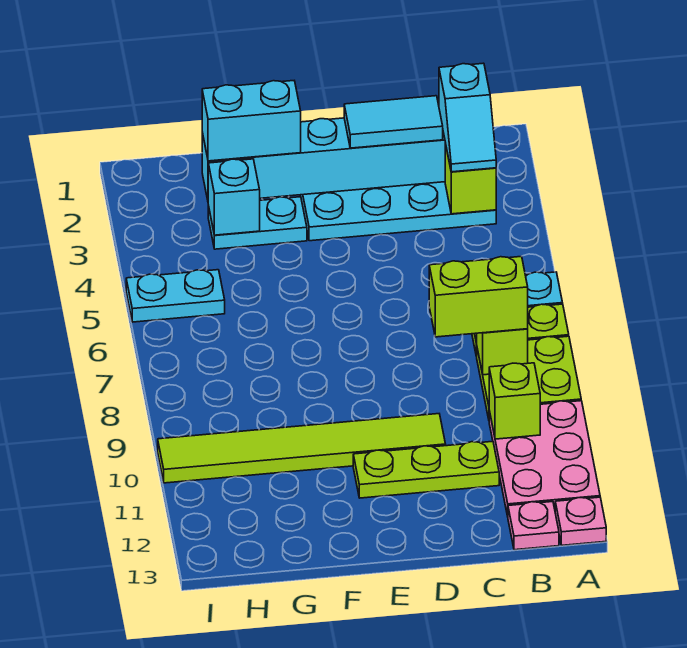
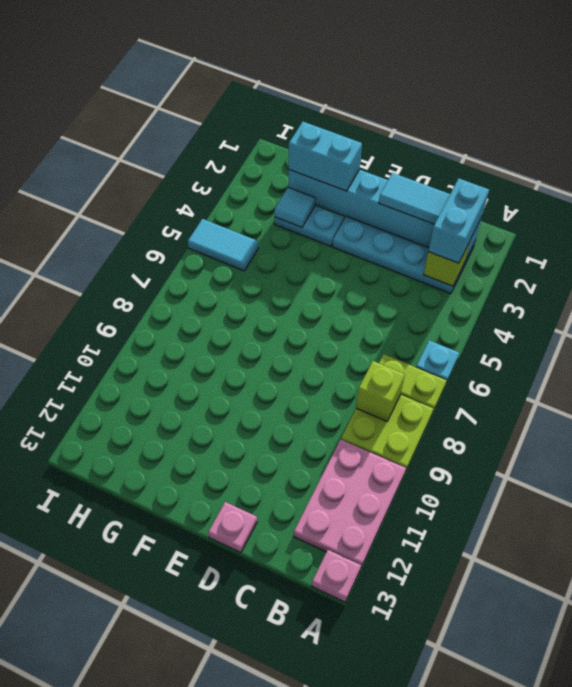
cyan slope B2:B3 level 3 top 2 -> cyan brick B2:B3 level 3
lime brick B8:C8 level 3 -> none
lime brick B10 level 2 -> none
pink plate B13 level 1 -> pink plate D13 level 1
lime plate C11:E11 level 1 -> none
lime tile D10:I10 level 1 -> none
cyan brick G3 level 2 -> cyan tile G3 level 2
cyan plate H5:I5 level 1 -> cyan tile H5:I5 level 1

